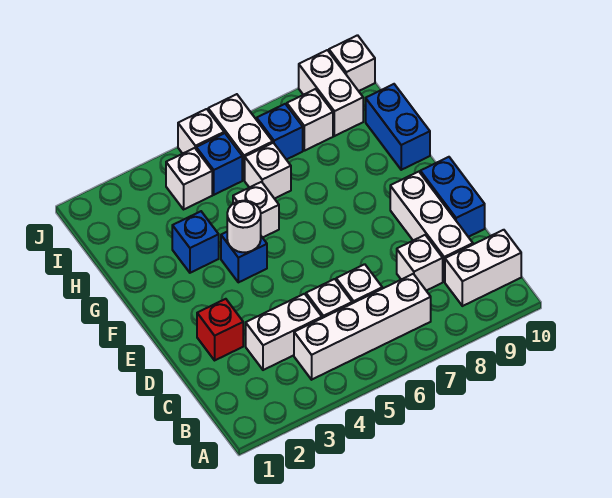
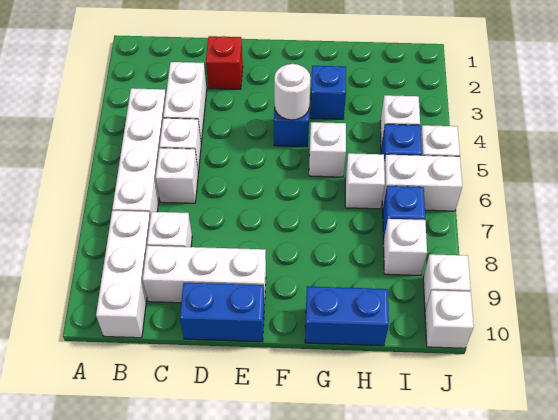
white brick B9:B10 level 1 -> white brick B8:B10 level 1
white brick I9:J9 level 1 -> white brick J9 level 1

